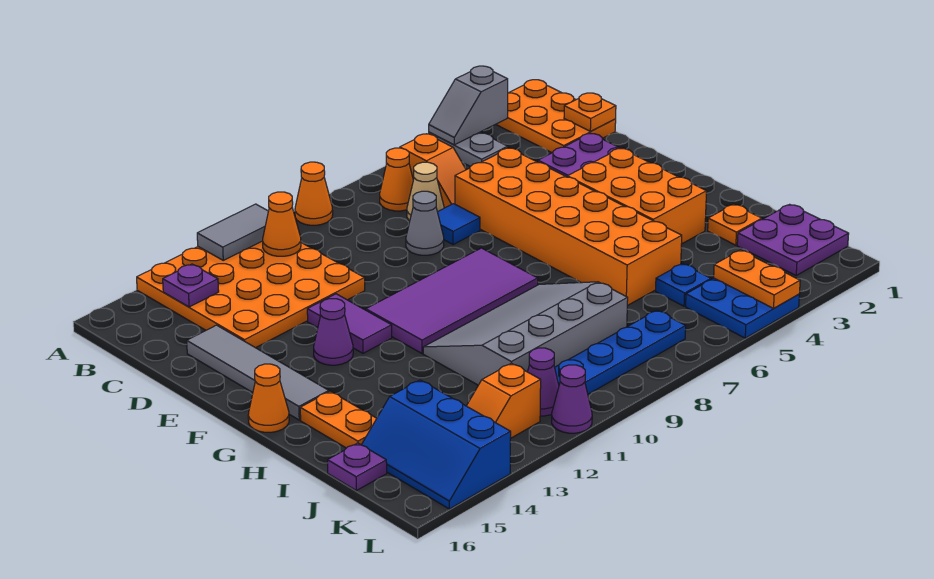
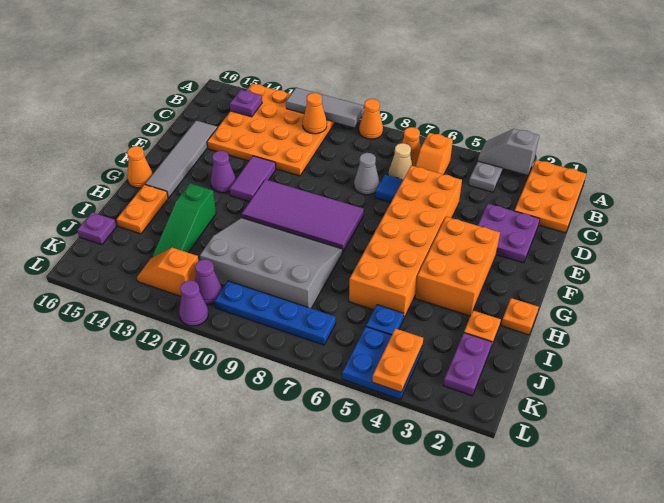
grey tile A11:A12 level 2 -> grey tile A10:A12 level 2
orange plate C1 level 2 -> orange plate H1 level 1
none -> green slope H13:J13 level 1 top H
purple plate J1:K2 level 1 -> purple plate J2:K2 level 1
blue slope J14:L15 level 1 top 14 -> none

